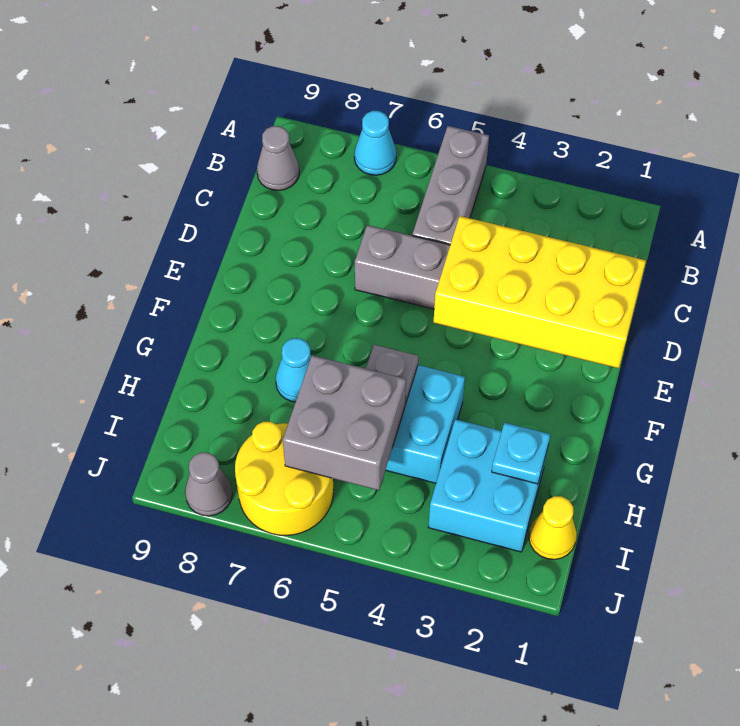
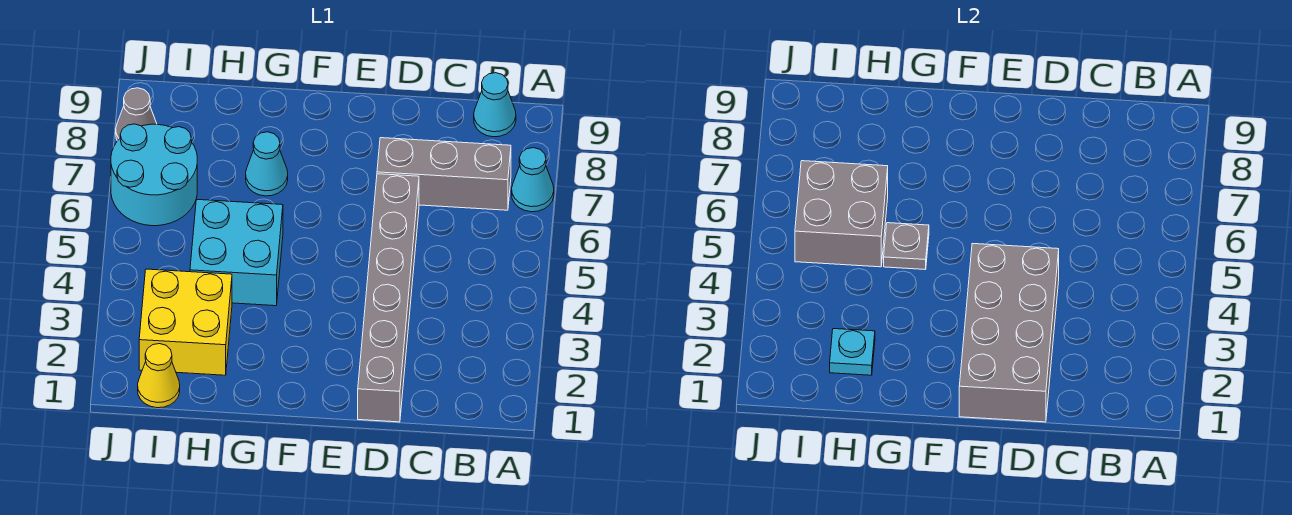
grey brick A5:C5 level 1 -> grey brick B7:D7 level 1
grey cone B9 level 1 -> cyan cone B9 level 1
yellow brick D1:E4 level 2 -> grey brick D1:E4 level 2
cyan brick H2:I3 level 1 -> yellow brick H2:I3 level 1
yellow round brick I6:J7 level 1 -> cyan round brick I6:J7 level 1

